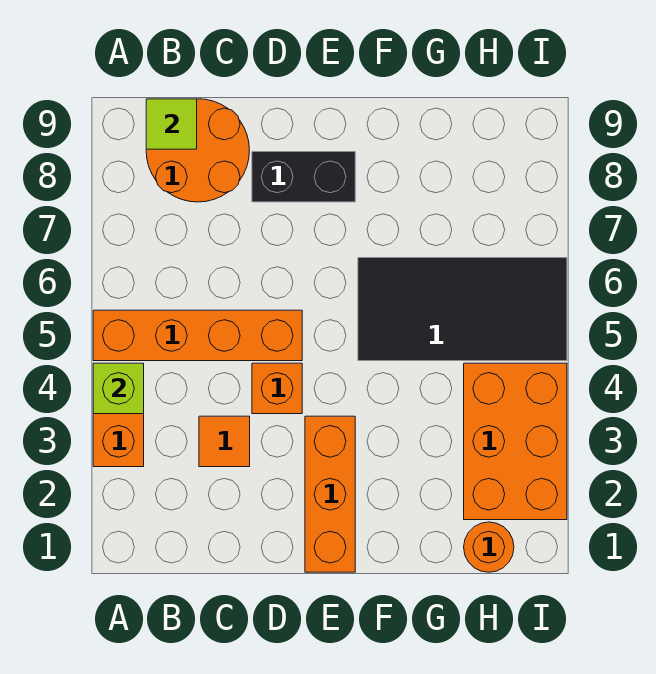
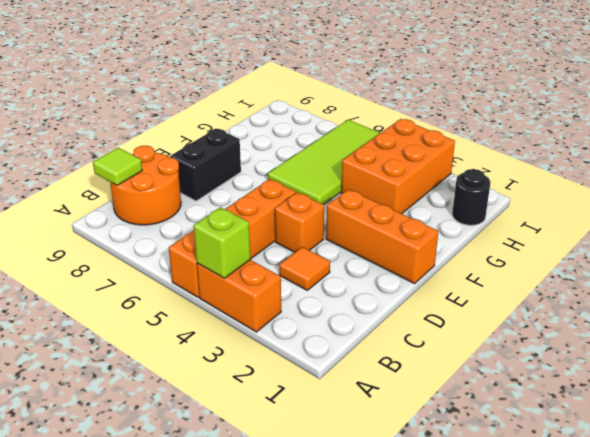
black tile F5:I6 level 1 -> lime tile F5:I6 level 1
orange round brick H1 level 1 -> black round brick H1 level 1
orange brick H2:I4 level 1 -> orange brick G3:I4 level 1

